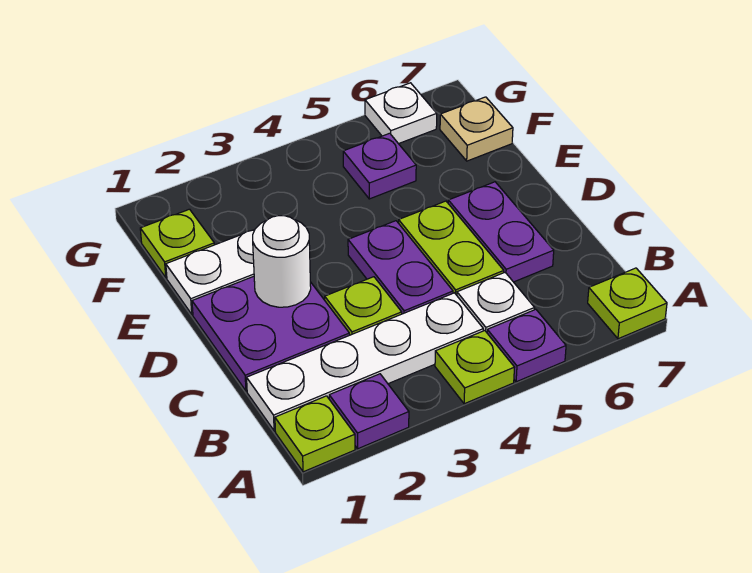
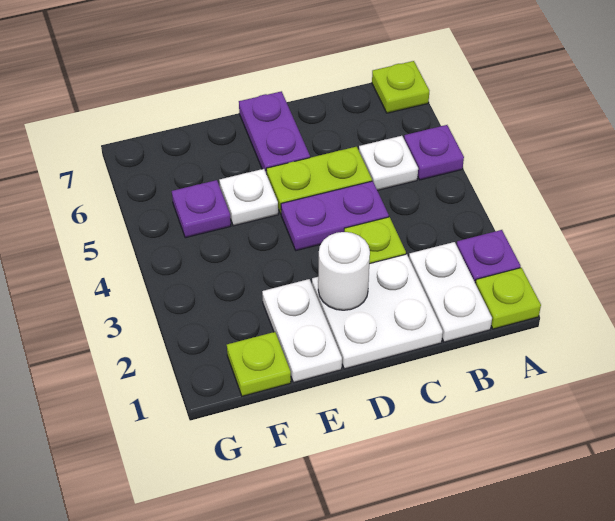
lime plate A4 level 1 -> none
white plate B1:B4 level 1 -> white plate B1:B2 level 1
purple plate C1:D2 level 1 -> white plate C1:D2 level 1
purple plate C6:D6 level 1 -> purple plate D6:D7 level 1
tan plate F7 level 1 -> none
white plate G6 level 1 -> white plate E5 level 1

